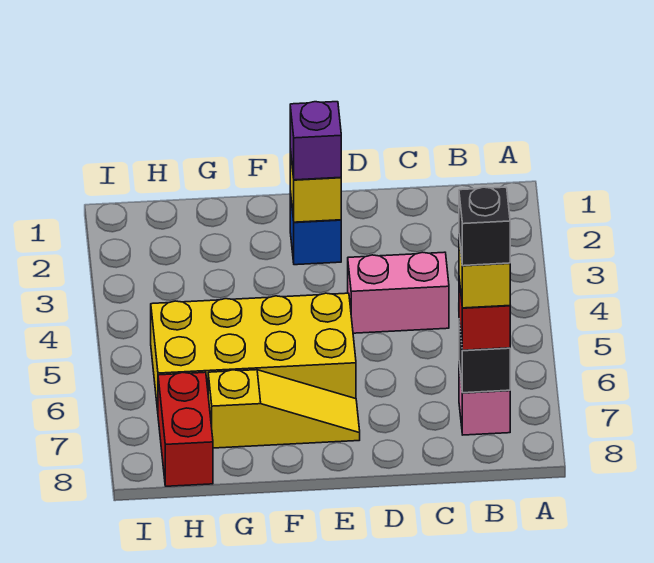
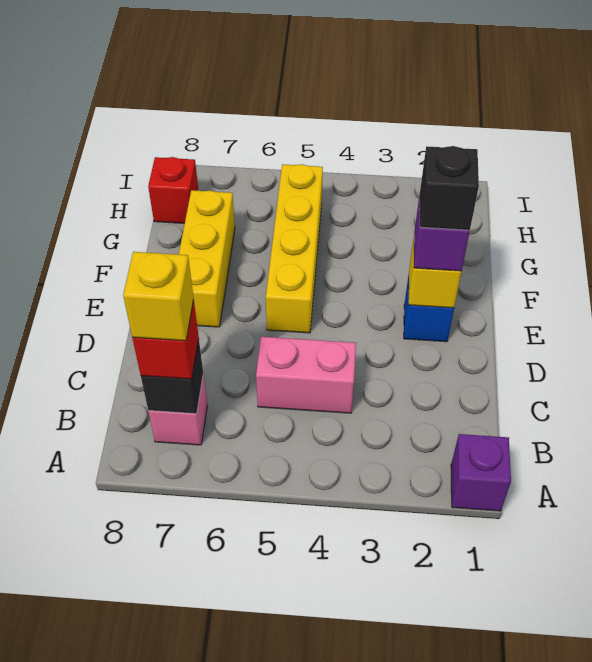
none -> purple brick A1 level 1
black brick B7 level 5 -> black brick E2 level 4
pink brick C4:D4 level 1 -> pink brick C4:C5 level 1
yellow brick E5:H6 level 1 -> yellow brick E5:H5 level 1
yellow slope E7:G7 level 1 top G -> yellow brick E7:G7 level 1
red brick H7:H8 level 1 -> red brick H8 level 1

